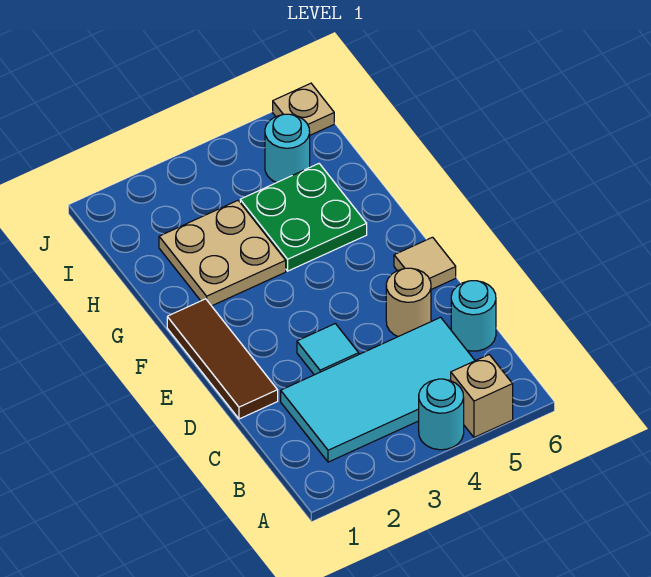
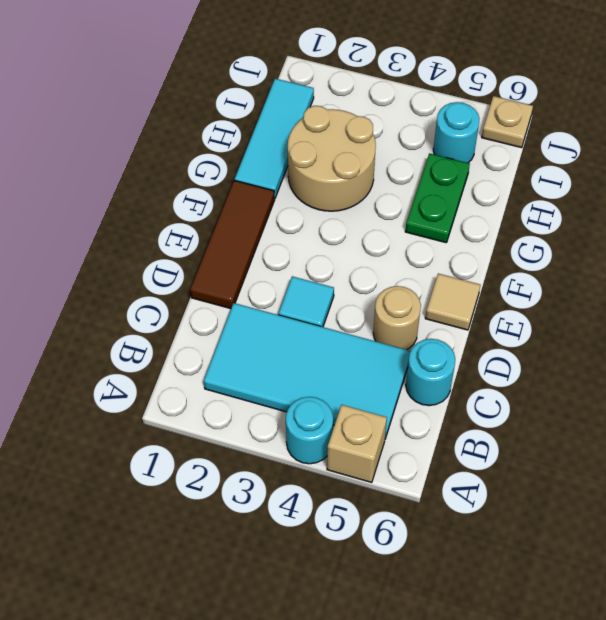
none -> cyan tile G1:I1 level 1
tan plate G2:H3 level 1 -> tan round brick G2:H3 level 1
green plate G4:H5 level 1 -> green plate G5:H5 level 1

